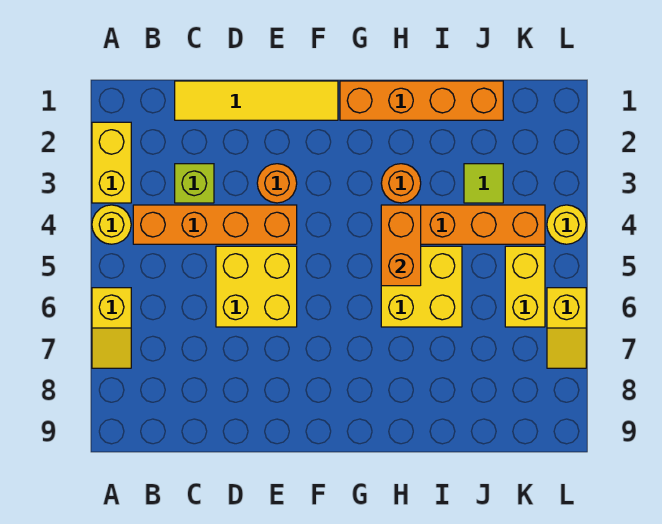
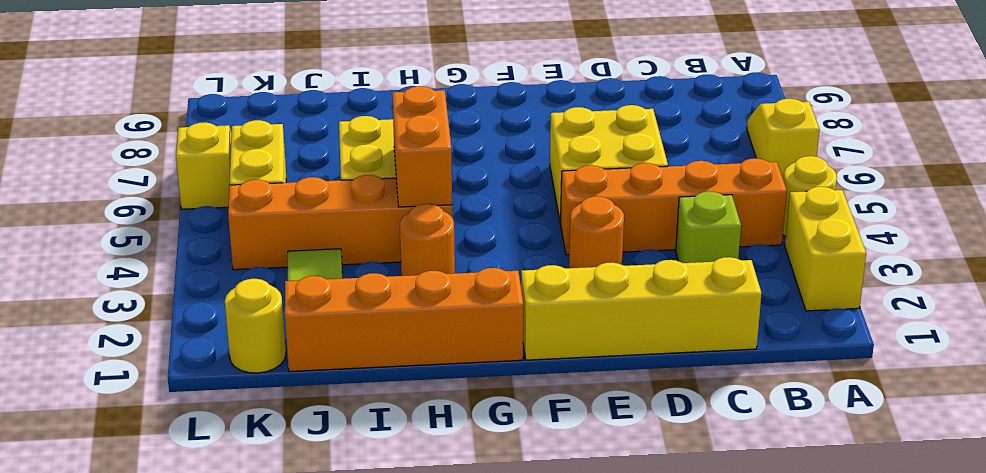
yellow tile C1:F1 level 1 -> yellow brick C1:F1 level 1
yellow round brick L4 level 1 -> yellow round brick K1 level 1

